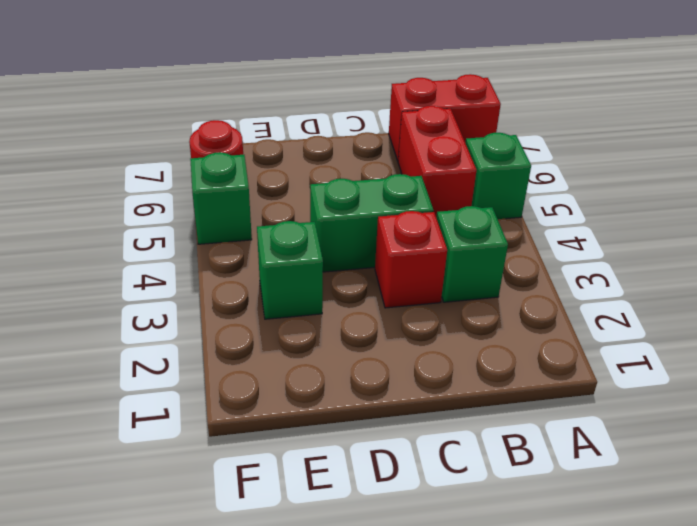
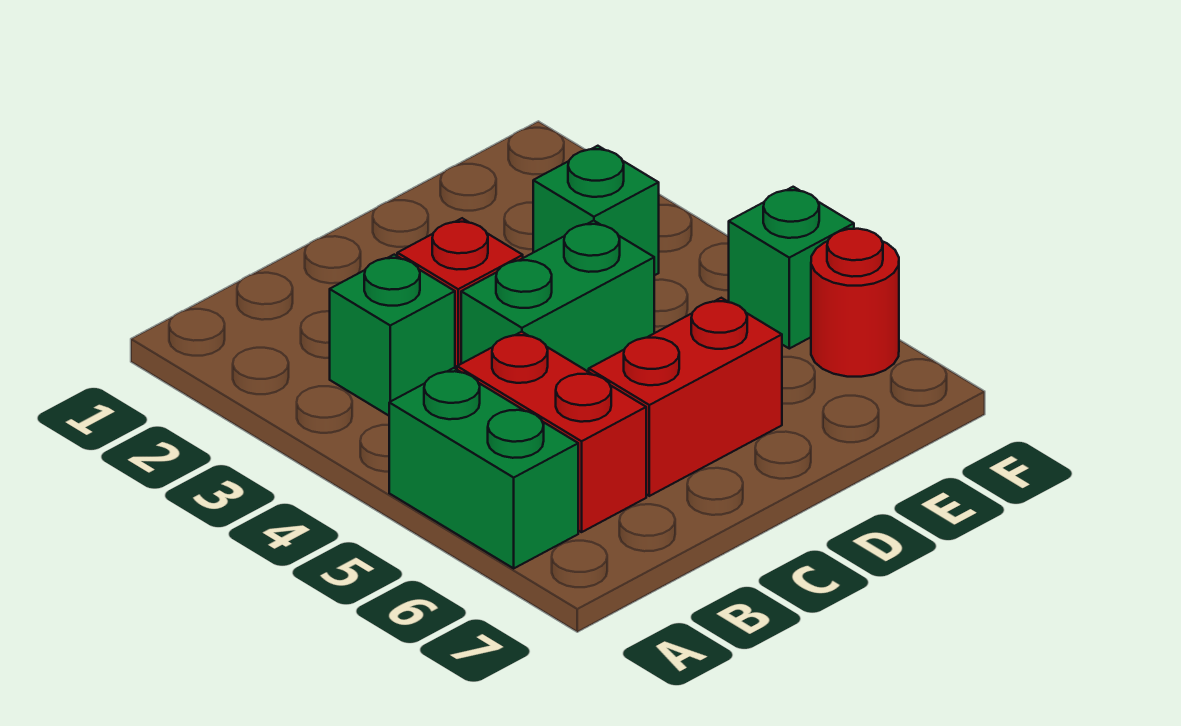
green brick A5 level 1 -> green brick A5:A6 level 1
red brick A7:B7 level 1 -> red brick C6:D6 level 1

